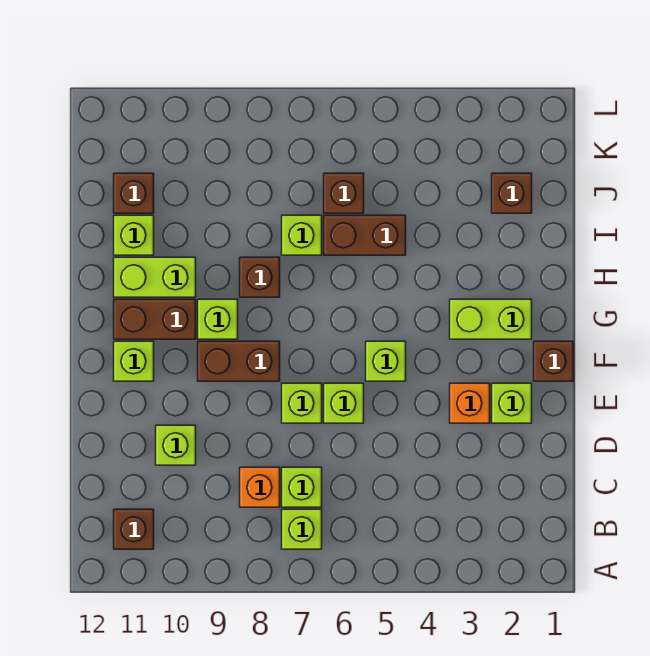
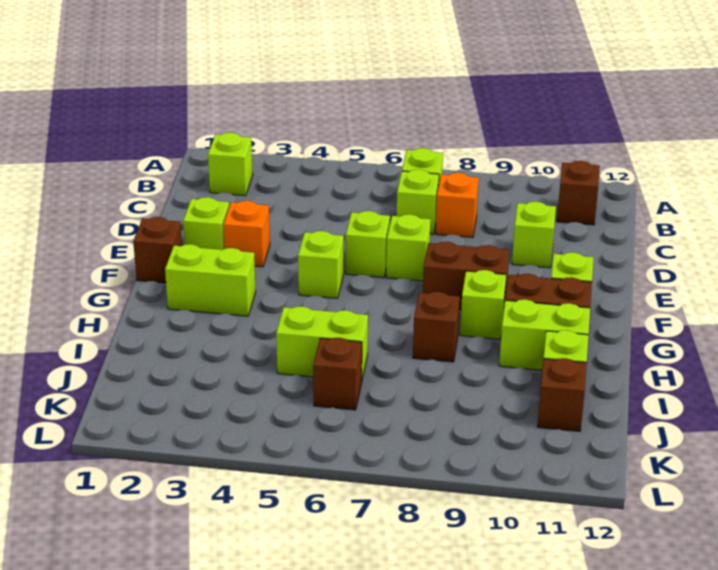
brown brick I5:I6 level 1 -> lime brick I5:I6 level 1
lime brick I7 level 1 -> lime brick B2 level 1
brown brick J2 level 1 -> none

